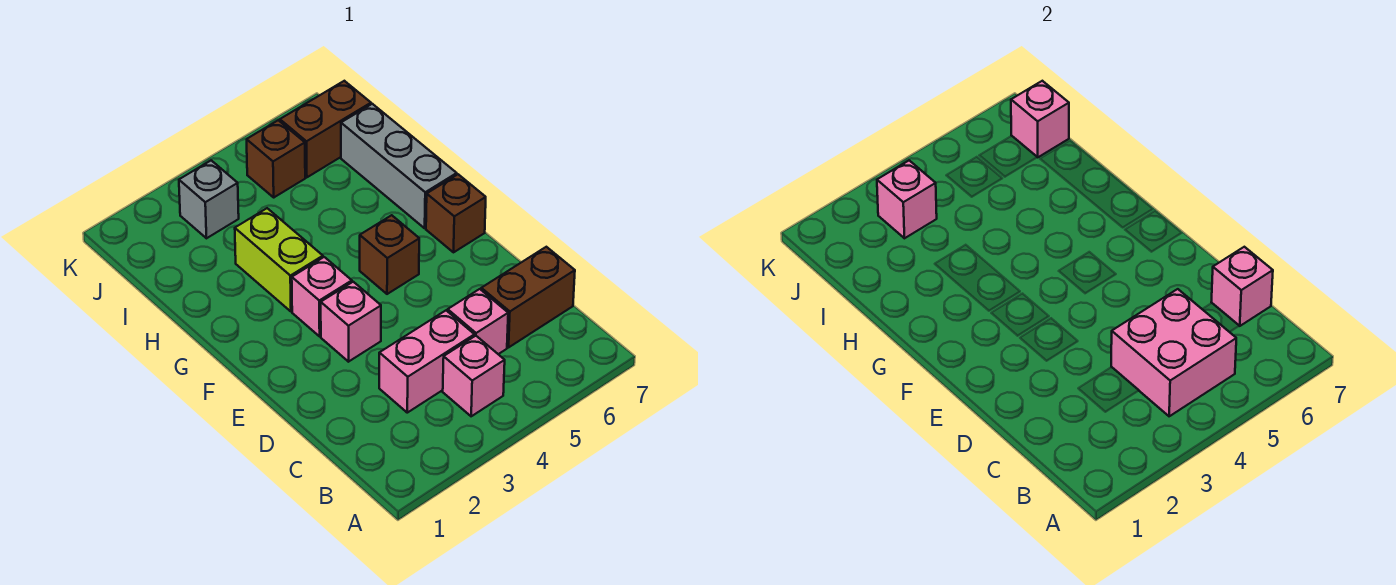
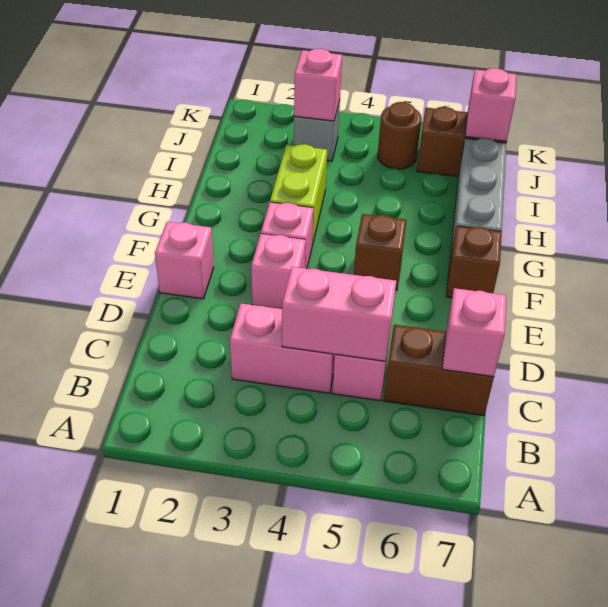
pink brick B4 level 1 -> pink brick E1 level 1
pink brick B4:C5 level 2 -> pink brick C4:C5 level 2
brown brick J5 level 1 -> brown round brick J5 level 1

